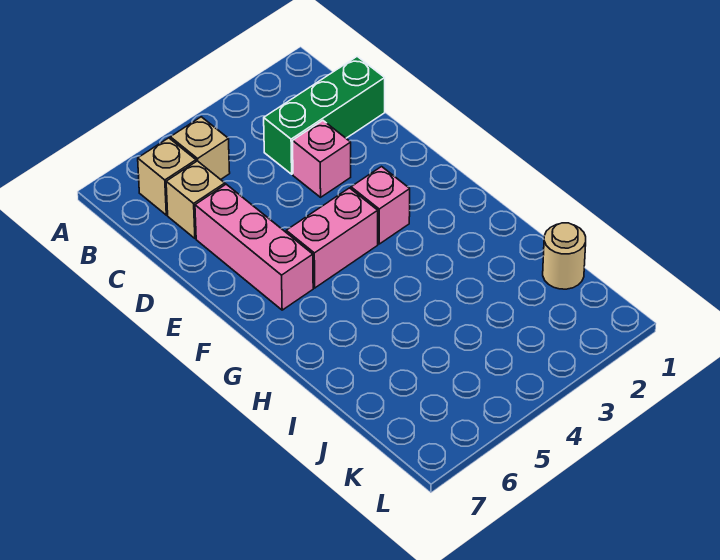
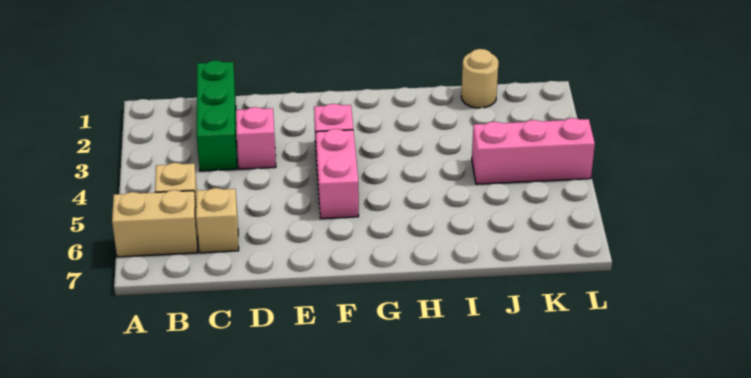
tan brick B6 level 1 -> tan brick A6:B6 level 1
pink brick D6:F6 level 1 -> pink brick J4:L4 level 1

